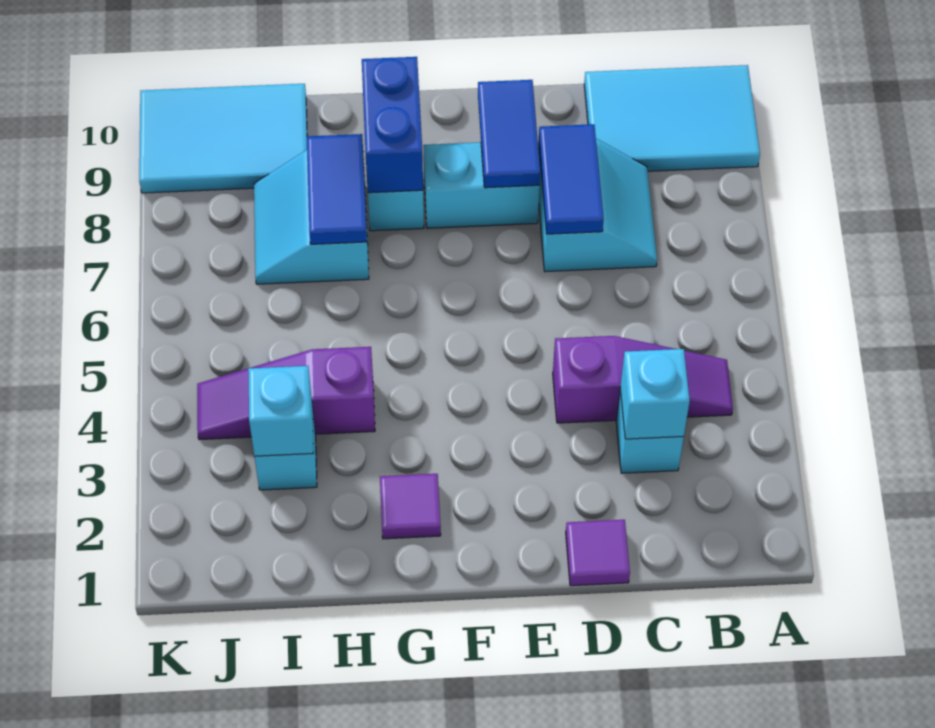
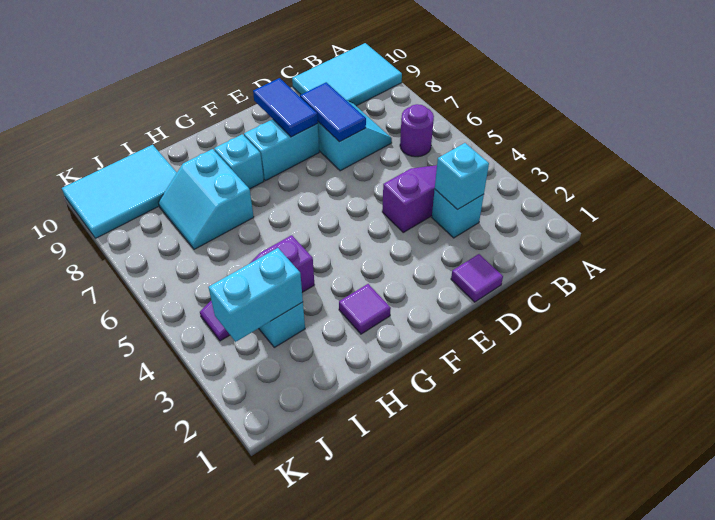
none -> purple round brick B6 level 1
blue brick G8:G9 level 2 -> none
blue tile H7:H8 level 2 -> none
cyan brick I3 level 2 -> cyan brick I3:J3 level 2

